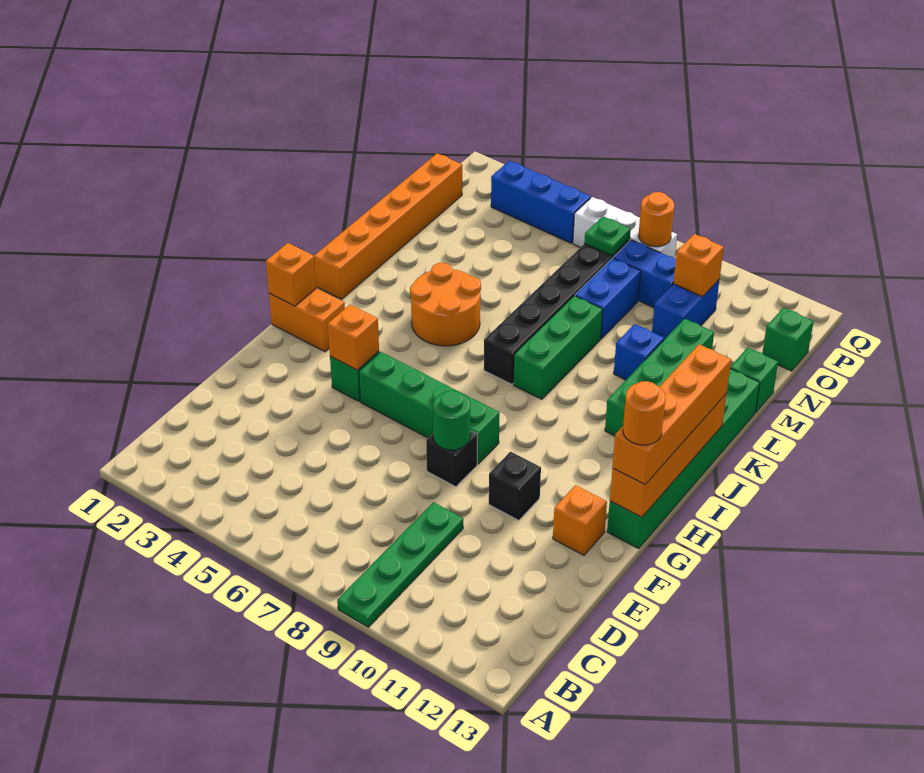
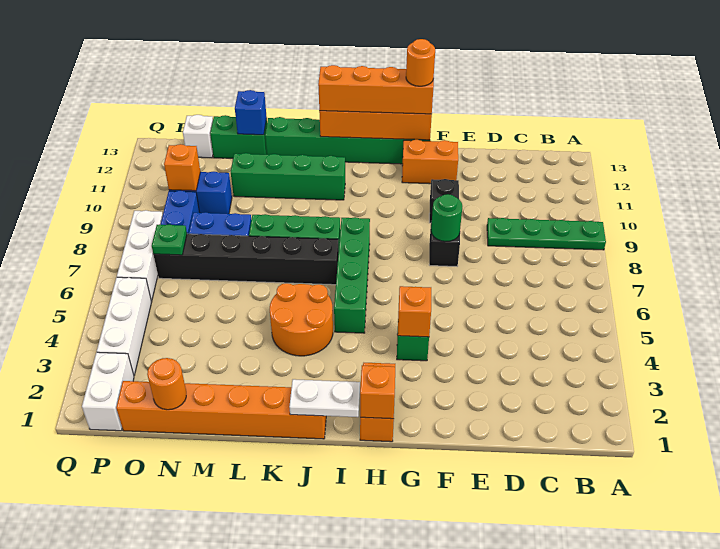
orange brick F12 level 1 -> orange brick F12:G12 level 1
green brick G5:G8 level 1 -> green brick I5:I8 level 1
none -> white plate I1:J1 level 2
blue brick L10 level 1 -> blue brick M13 level 2
green brick M13 level 1 -> green brick M13:N13 level 1
green brick O13 level 1 -> white brick O13 level 1
none -> white brick P1:P2 level 1
blue brick P3:P5 level 1 -> white brick P3:P5 level 1
orange round brick P8 level 2 -> orange round brick N1 level 2

